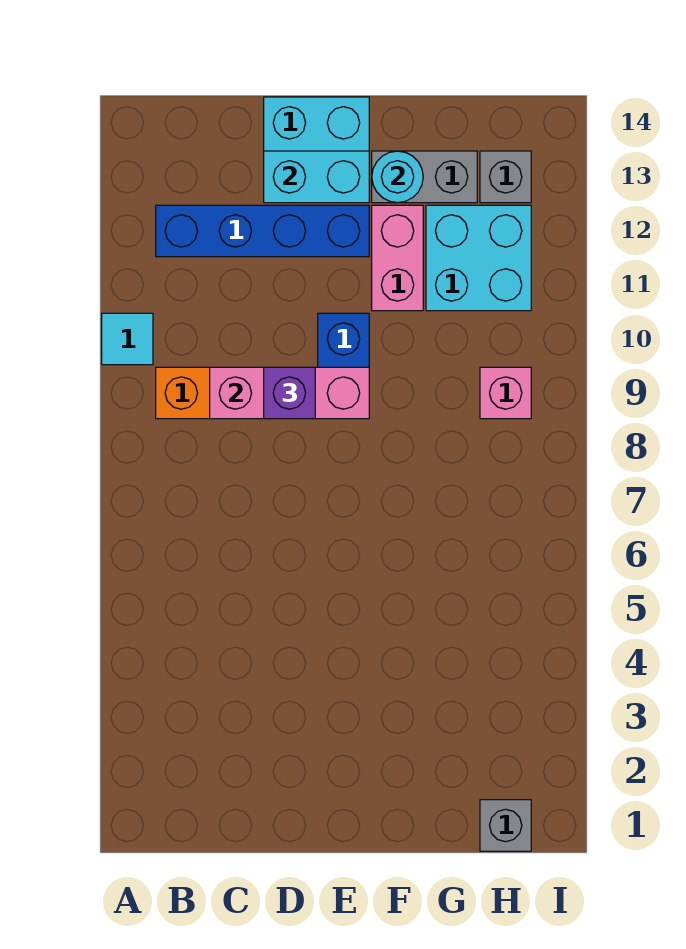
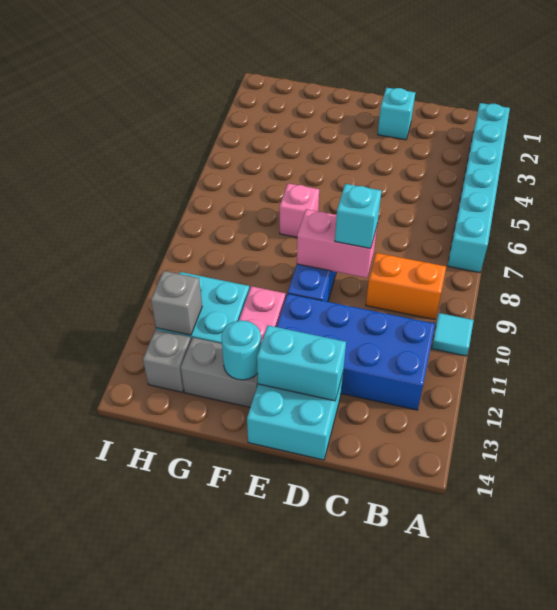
none -> cyan brick A2:A7 level 1
blue brick B12:E12 level 1 -> blue brick B11:E12 level 1
pink brick C9:E9 level 2 -> pink brick D9:E9 level 2
none -> cyan brick D2 level 1
purple brick D9 level 3 -> cyan brick D9 level 3
grey brick H1 level 1 -> grey brick H12 level 2
pink brick H9 level 1 -> pink brick F7 level 1

